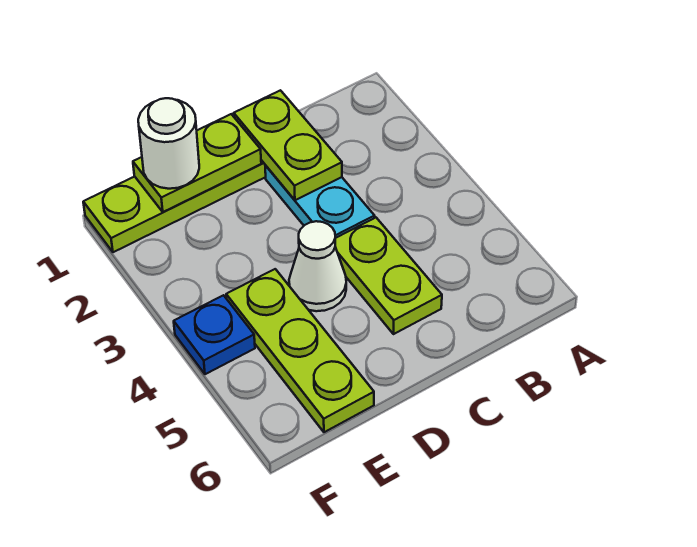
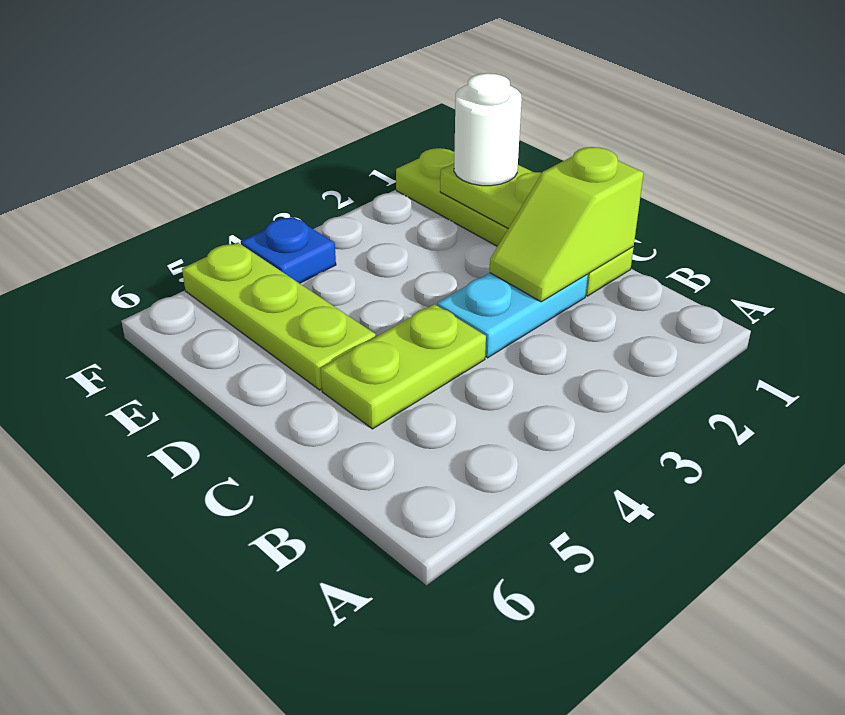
lime plate C1:C2 level 2 -> lime slope C1:C2 level 2 top 1
white cone D4 level 1 -> none
lime plate E4:E6 level 1 -> lime plate D5:F5 level 1

